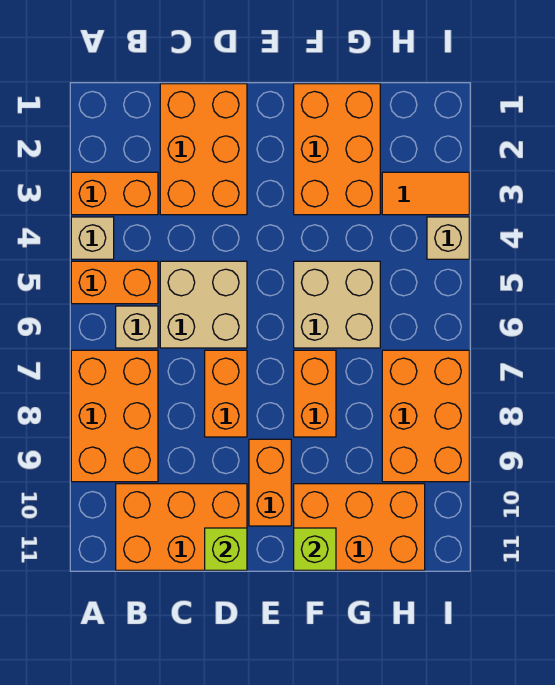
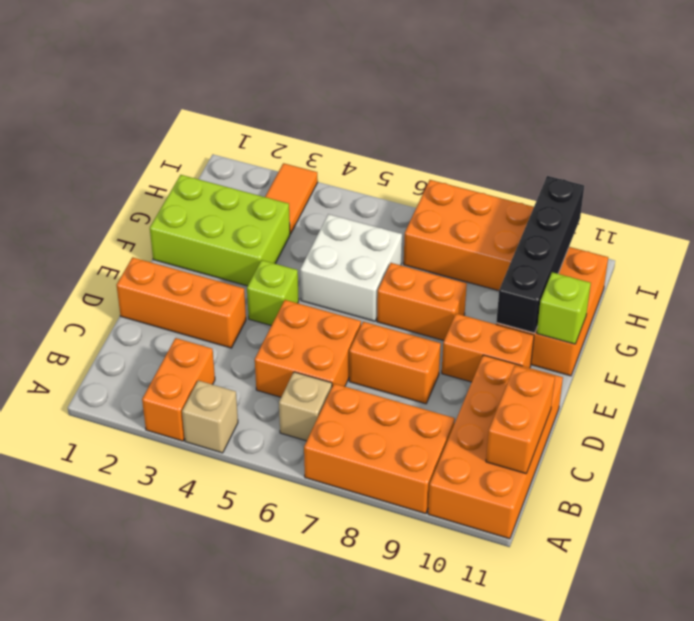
orange brick A5:B5 level 1 -> orange brick B11:C11 level 2
orange brick B10:D11 level 1 -> orange brick A10:D11 level 1
orange brick C1:D3 level 1 -> orange brick D1:D3 level 1
tan brick C5:D6 level 1 -> orange brick C5:D6 level 1
lime brick D11 level 2 -> lime brick E4 level 1
orange brick F1:G3 level 1 -> lime brick F1:G3 level 1
tan brick F5:G6 level 1 -> white brick F5:G6 level 1
none -> black brick F10:I10 level 2
tan brick I4 level 1 -> none

